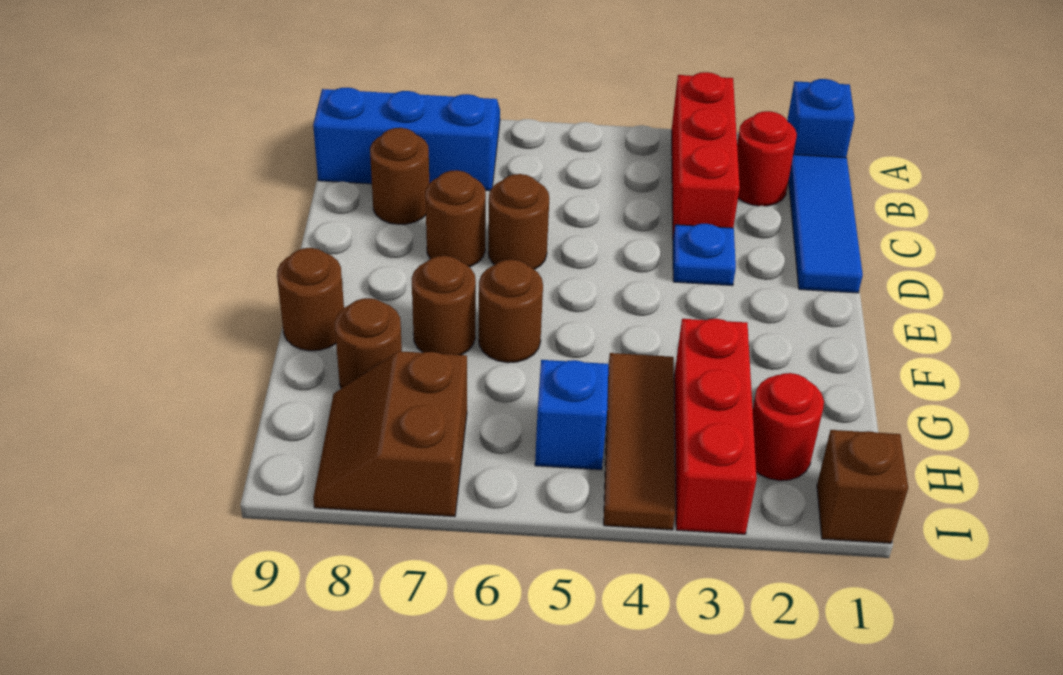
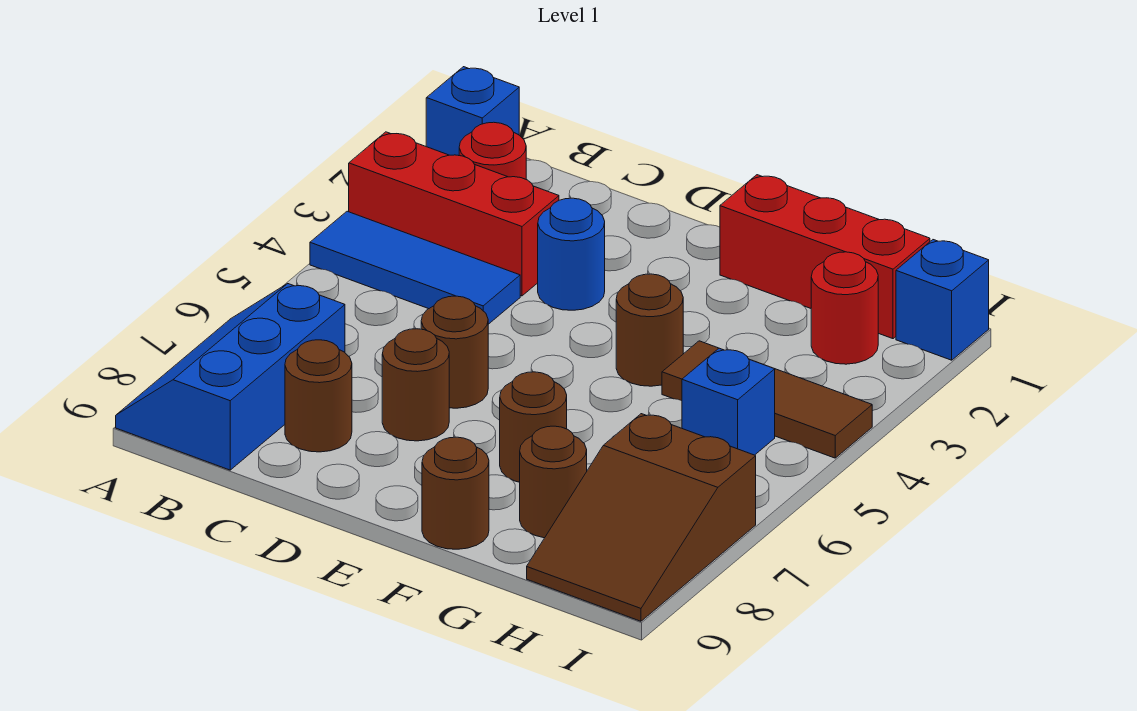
blue tile B1:D1 level 1 -> blue tile A4:C4 level 1
blue plate D3 level 1 -> blue round brick D3 level 1
brown round brick F6 level 1 -> brown round brick F4 level 1
red brick G3:I3 level 1 -> red brick F1:H1 level 1
brown slope H7:I8 level 1 top 7 -> brown slope H7:I9 level 1 top 7
brown brick I1 level 1 -> blue brick I1 level 1

